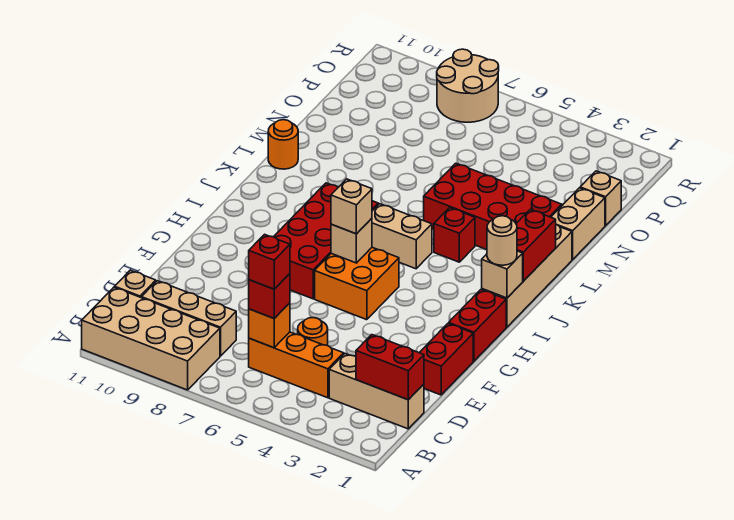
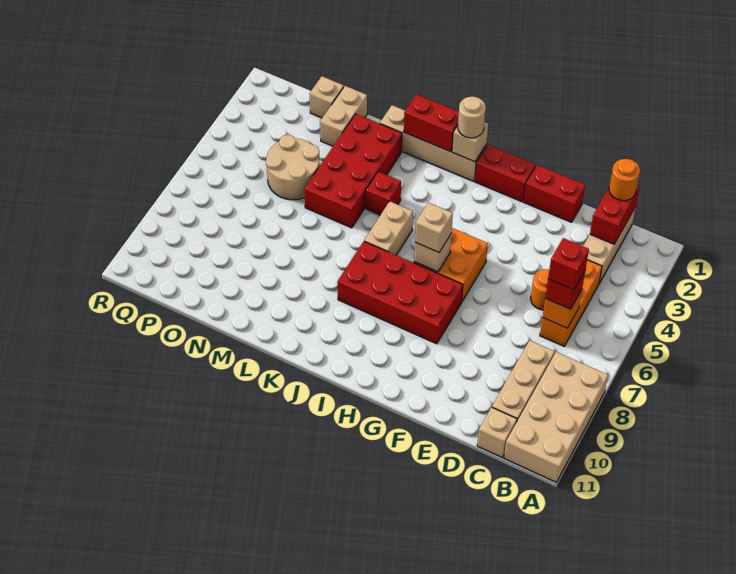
orange round brick L11 level 1 -> orange round brick C1 level 3
tan brick M1:N1 level 1 -> tan brick N1:N2 level 1
tan round brick Q7:R8 level 1 -> tan round brick N4:O5 level 1

